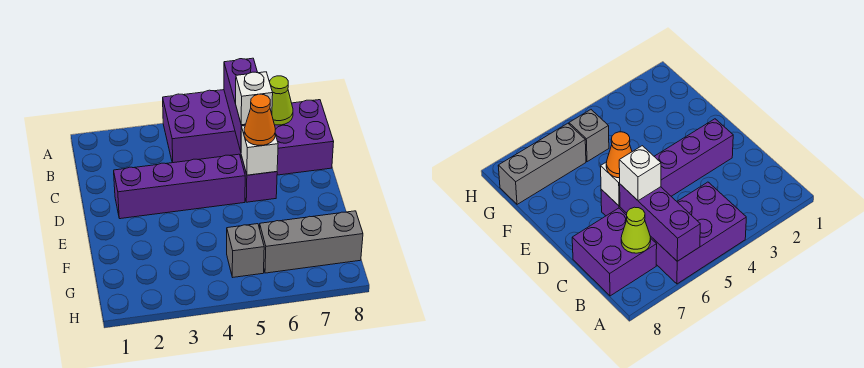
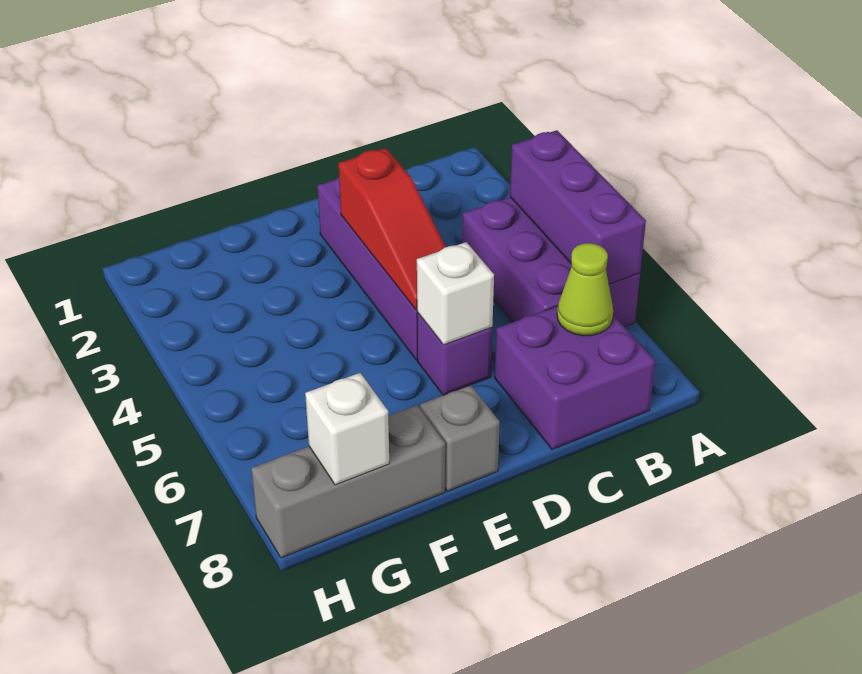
purple brick A6:C6 level 2 -> purple brick A4:A6 level 2
white brick C6 level 3 -> white brick G8 level 2
none -> red slope D3:D5 level 2 top 3
orange cone D6 level 3 -> none
grey brick G5 level 1 -> grey brick E8 level 1
grey brick G6:G8 level 1 -> grey brick F8:H8 level 1

